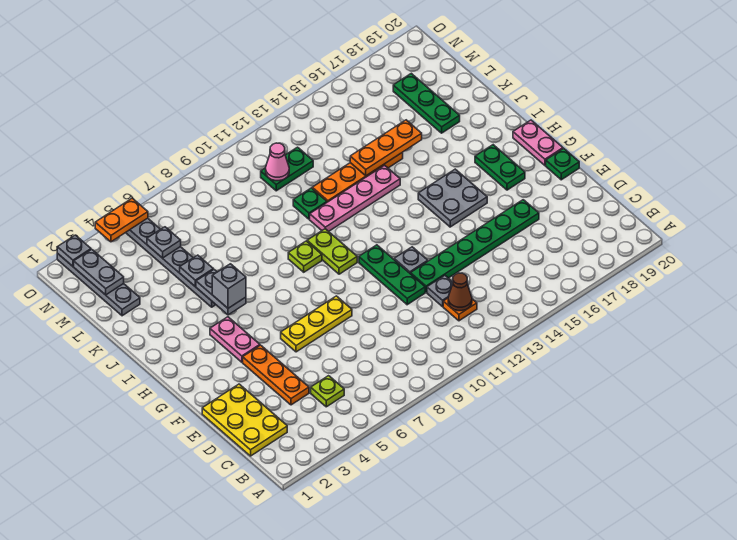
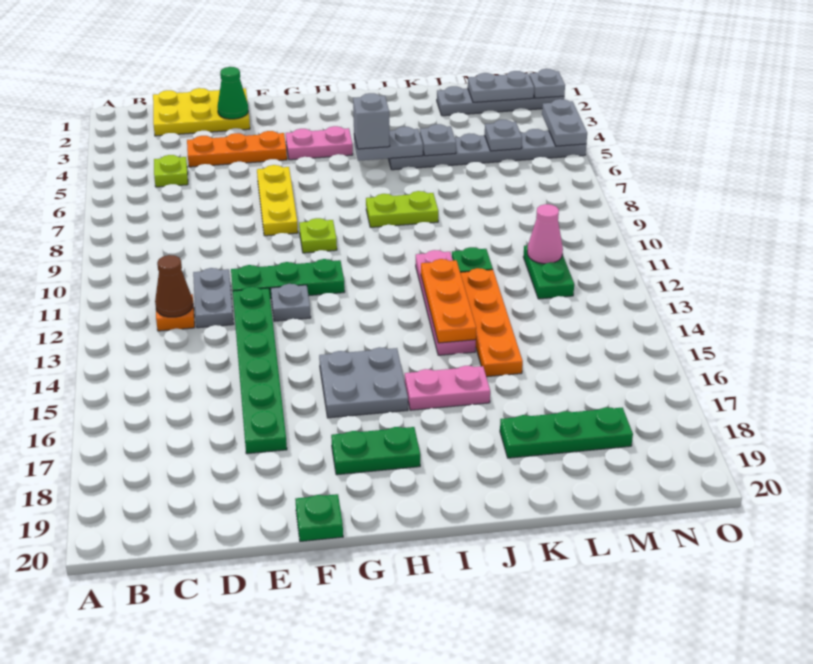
grey plate D12 level 1 -> grey plate D11:D12 level 1
none -> green cone E2 level 2
pink plate G20:H20 level 1 -> pink plate I16:J16 level 1
lime plate H10:I10 level 1 -> lime plate I8:J8 level 1
lime plate I9 level 1 -> lime plate G9 level 1
orange plate K14:K16 level 2 -> orange plate J12:J14 level 2
orange plate O4:O5 level 2 -> grey plate O4:O5 level 2

